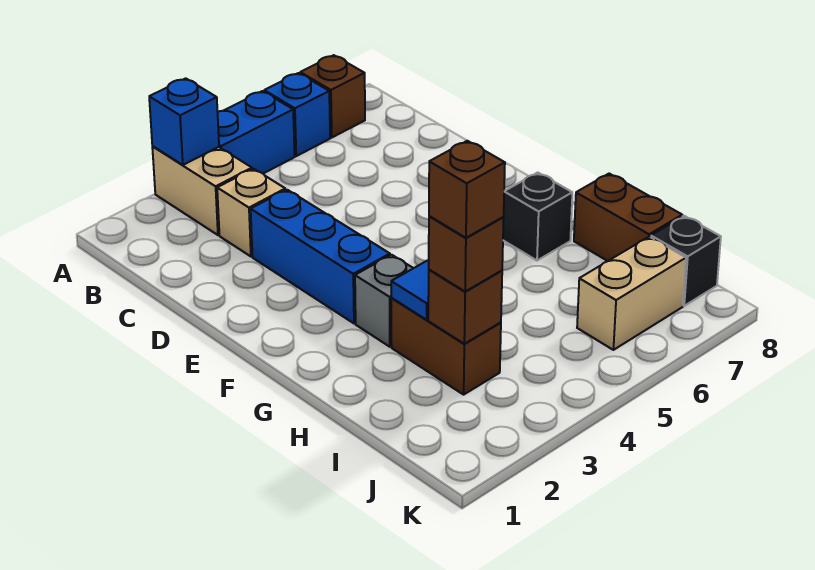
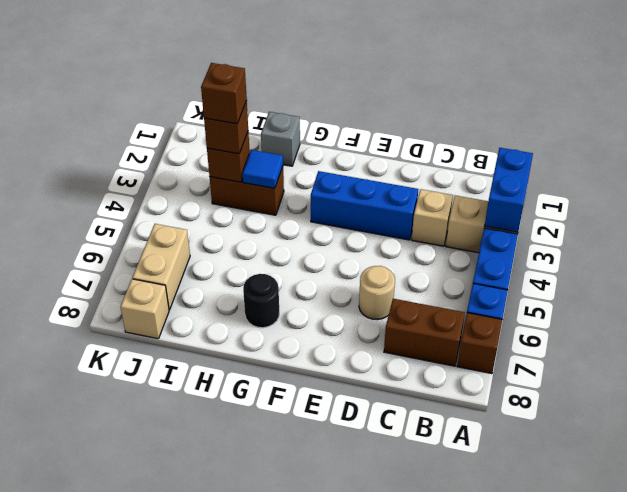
blue brick A3 level 2 -> blue brick A2:A3 level 2
none -> tan round brick D6 level 1
grey brick G3 level 1 -> grey brick H1 level 1
black brick G7 level 1 -> black round brick G7 level 1
brown brick H8:I8 level 1 -> brown brick B7:C7 level 1
black brick J8 level 1 -> tan brick J8 level 1

